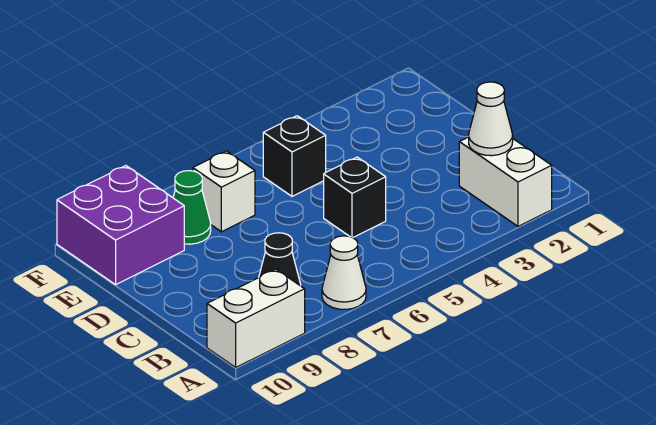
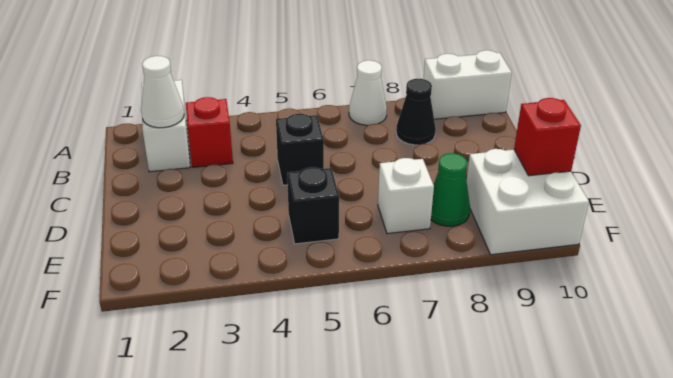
none -> red brick B3 level 1
purple brick E9:F10 level 1 -> white brick E9:F10 level 1
none -> red brick E10 level 2

